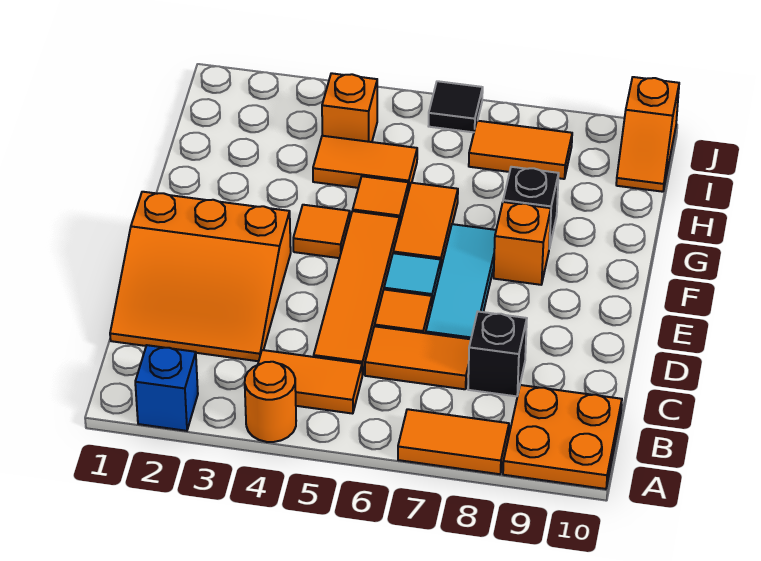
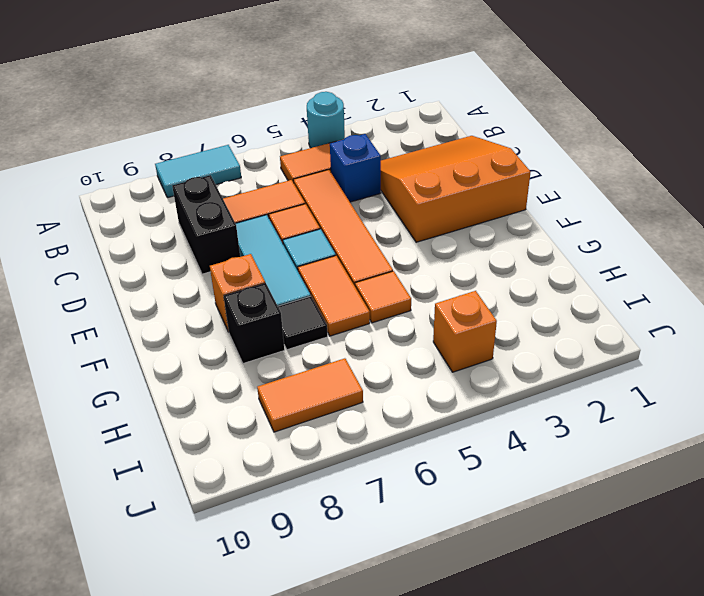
blue brick A2 level 1 -> blue brick C4 level 1
orange round brick A4 level 1 -> cyan round brick A4 level 1
orange tile A7:A8 level 1 -> cyan tile A7:A8 level 1
orange plate A9:B10 level 1 -> none
black brick C8 level 1 -> black brick C8:D8 level 1
orange tile F4 level 1 -> none
orange tile H4:H5 level 1 -> none
orange slope I10:J10 level 1 top J -> none
black tile J6 level 1 -> black tile G7 level 1

